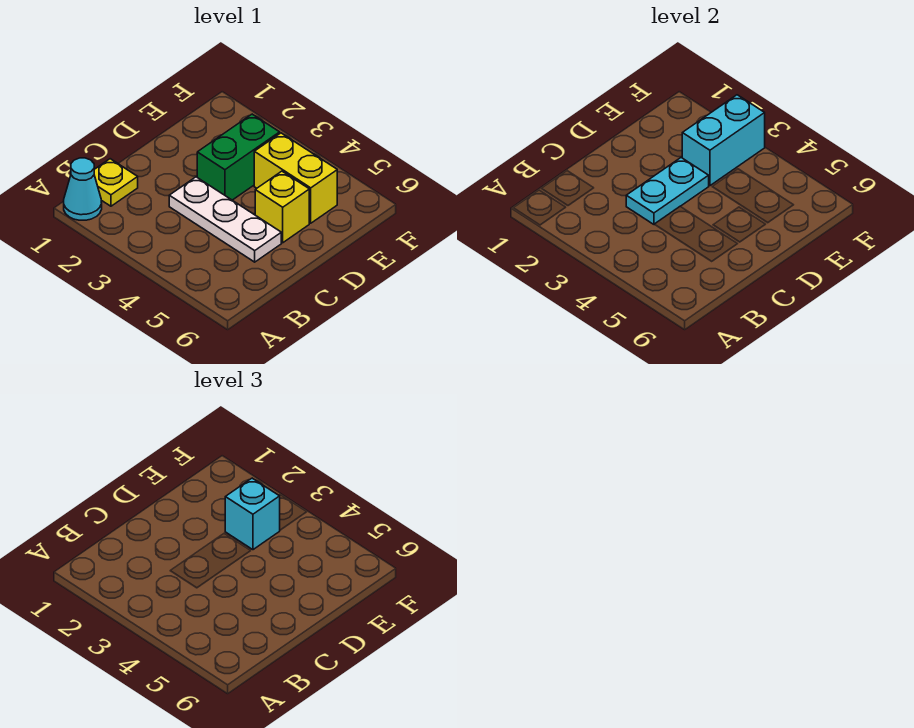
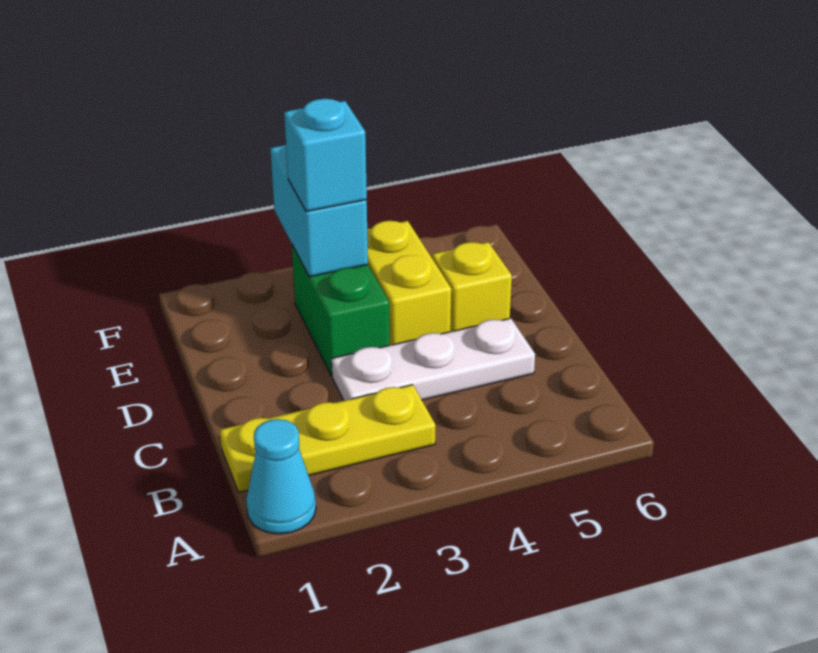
yellow plate B1 level 1 -> yellow plate B1:B3 level 1
cyan plate C3:D3 level 2 -> none
yellow brick E4:E5 level 1 -> yellow brick D4:E4 level 1

